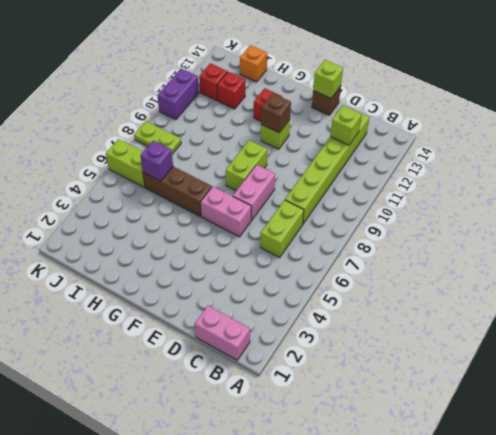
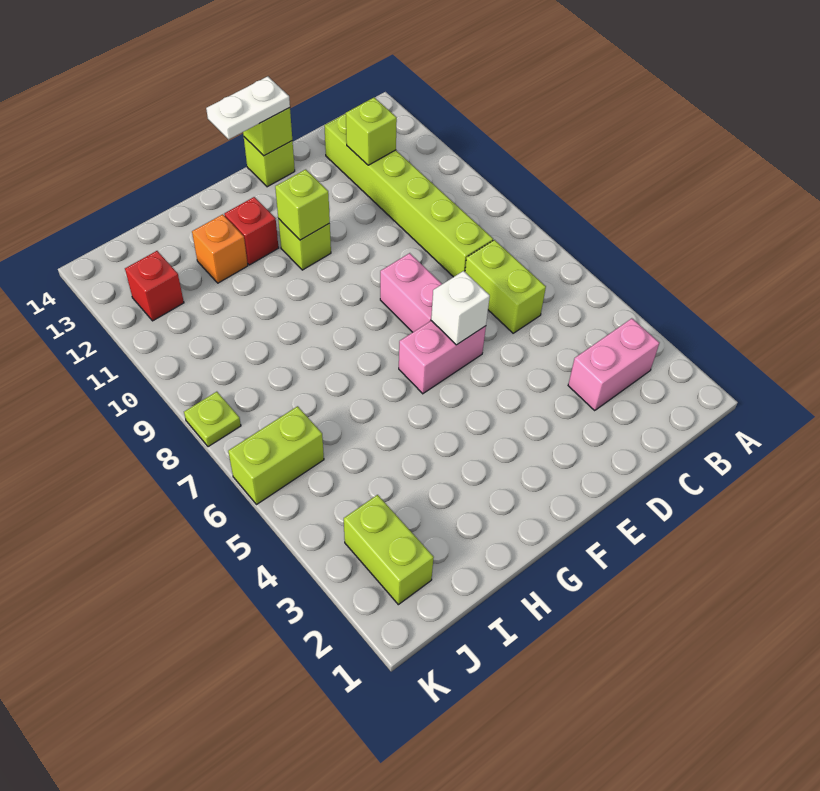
pink brick B1:C1 level 1 -> pink brick B3:C3 level 1
none -> white brick E6 level 2
brown brick E14 level 1 -> lime brick E14 level 1
none -> white plate E14:F14 level 3
lime brick F8:F9 level 1 -> lime brick J2:J3 level 1
brown brick F11 level 2 -> lime brick F11 level 2
brown brick G6:I6 level 1 -> none
purple brick I6 level 2 -> none
red brick I12 level 1 -> none
orange brick I14 level 1 -> orange brick H12 level 1
lime plate J8:K8 level 1 -> lime plate K8 level 1
purple brick K10:K11 level 1 -> none

